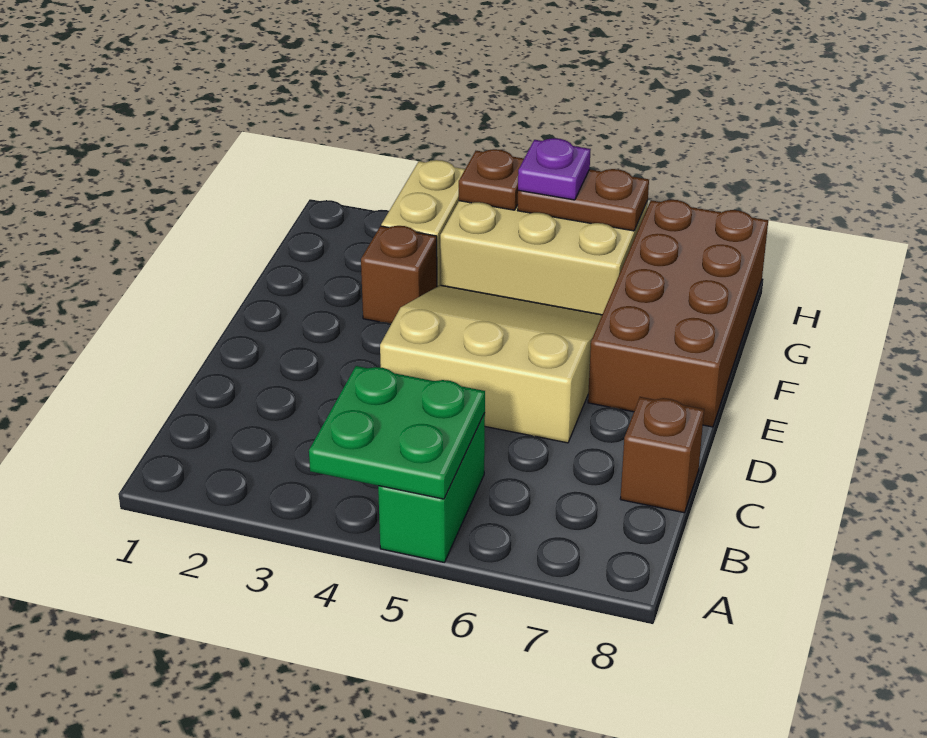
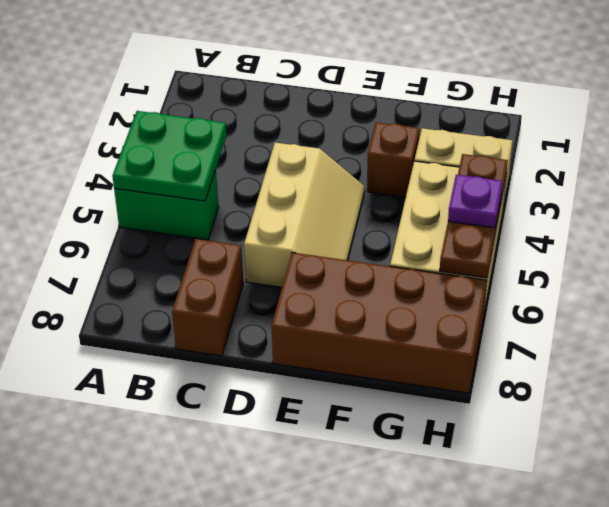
brown brick C8 level 1 -> brown brick C7:C8 level 1
tan slope D4:F6 level 1 top D -> tan slope D4:E6 level 1 top D

